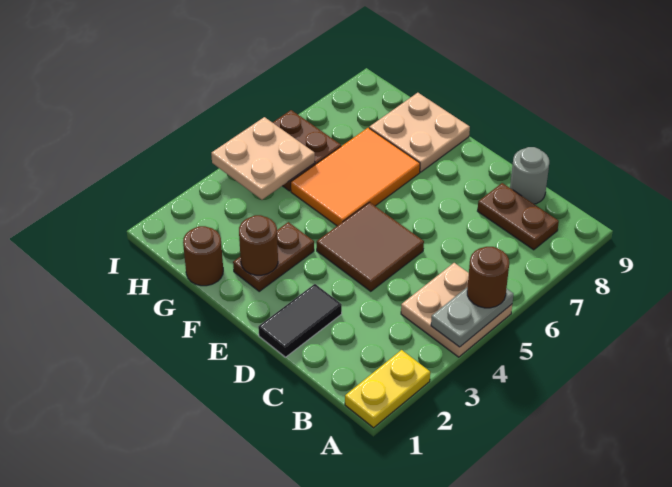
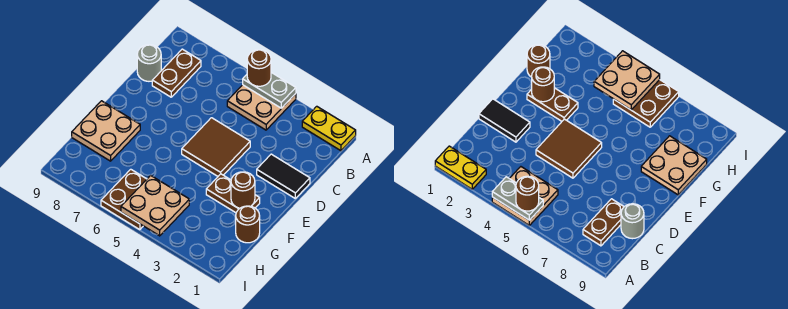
orange tile F5:G7 level 1 -> none

